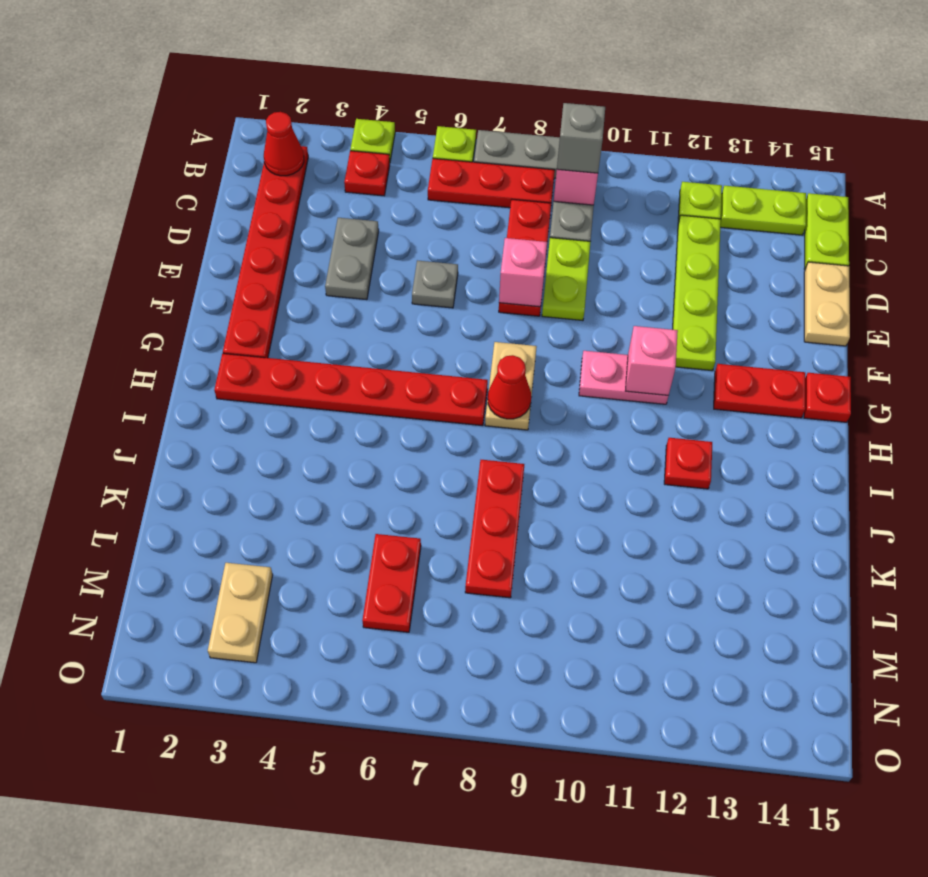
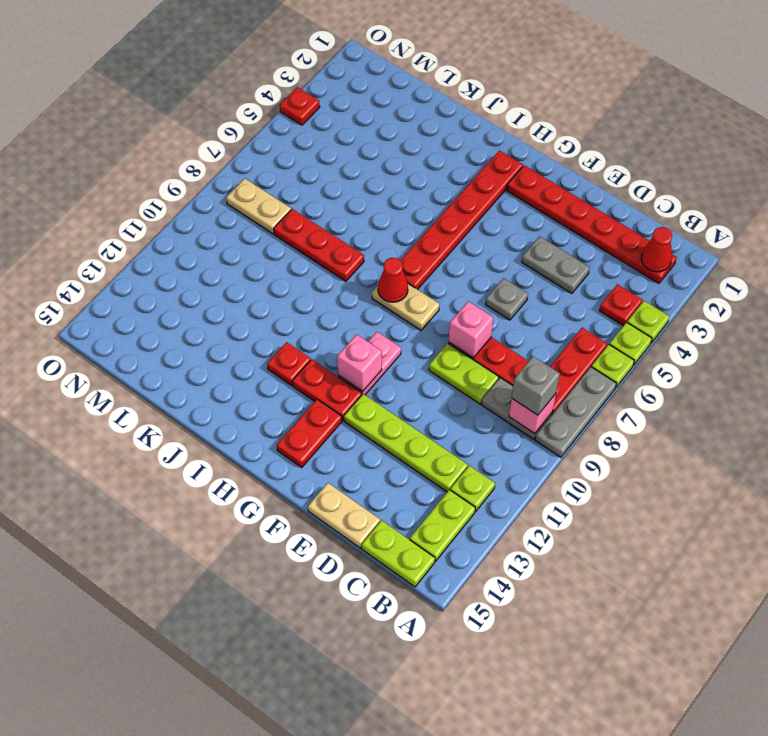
none -> lime plate A5 level 1
red plate G15 level 1 -> red plate O4 level 1
red plate L6:M6 level 1 -> red plate G12:H12 level 1
tan plate M3:N3 level 1 -> tan plate M8:N8 level 1

